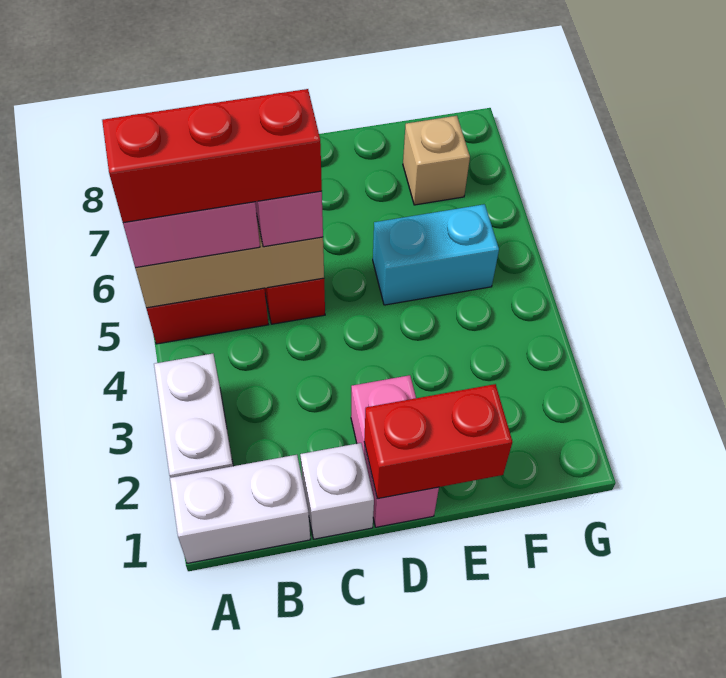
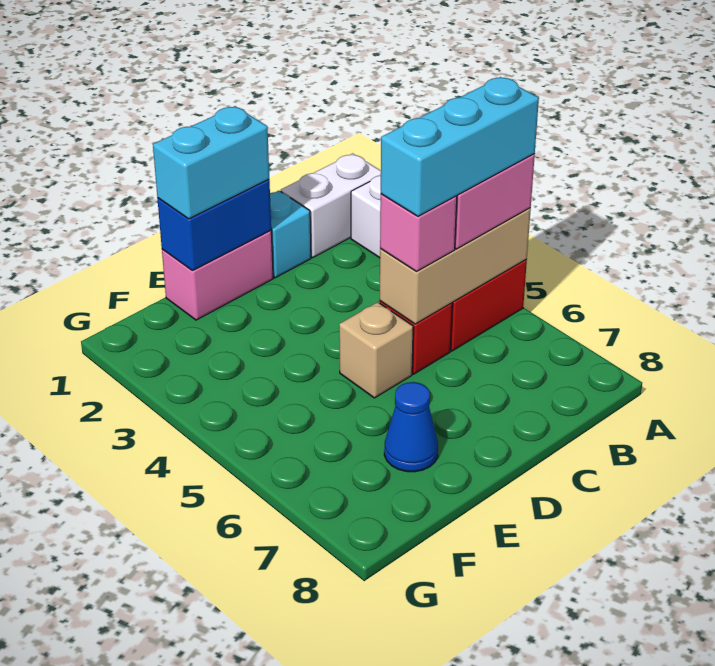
red brick A5:C5 level 4 -> cyan brick A5:C5 level 4
white brick C1 level 1 -> cyan brick C1 level 1
pink brick D1:D2 level 1 -> pink brick D1:E1 level 1
red brick D1:E1 level 2 -> blue brick D1:E1 level 2
cyan brick E5:F5 level 1 -> cyan brick D1:E1 level 3
none -> blue cone E7 level 1
tan brick F7 level 1 -> tan brick D5 level 1

